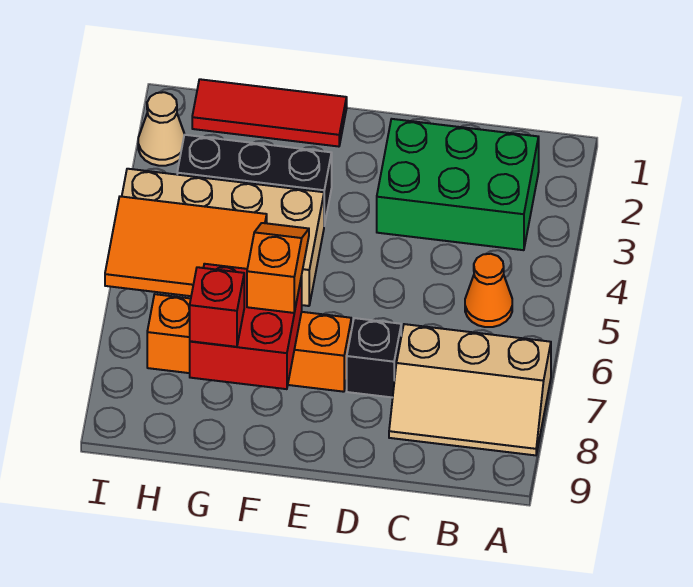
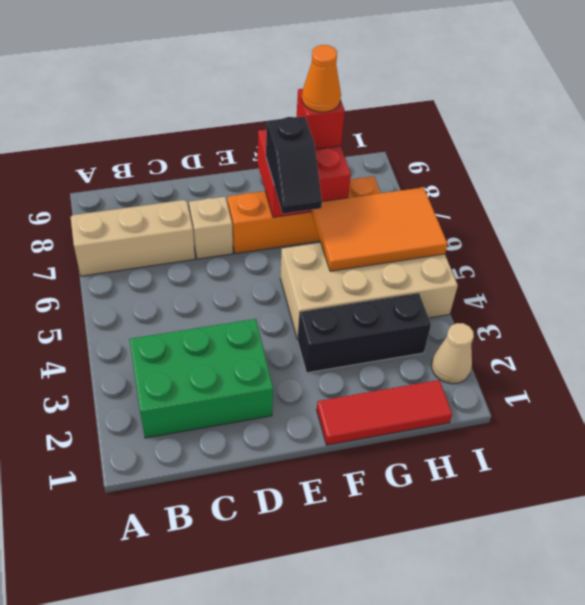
orange cone B5 level 1 -> orange cone G8 level 4
black brick D7 level 1 -> tan brick D7 level 1
orange slope F6:F7 level 3 top 7 -> black slope F6:F7 level 3 top 7

